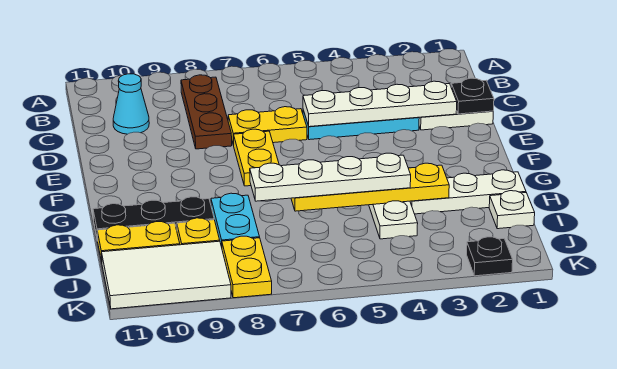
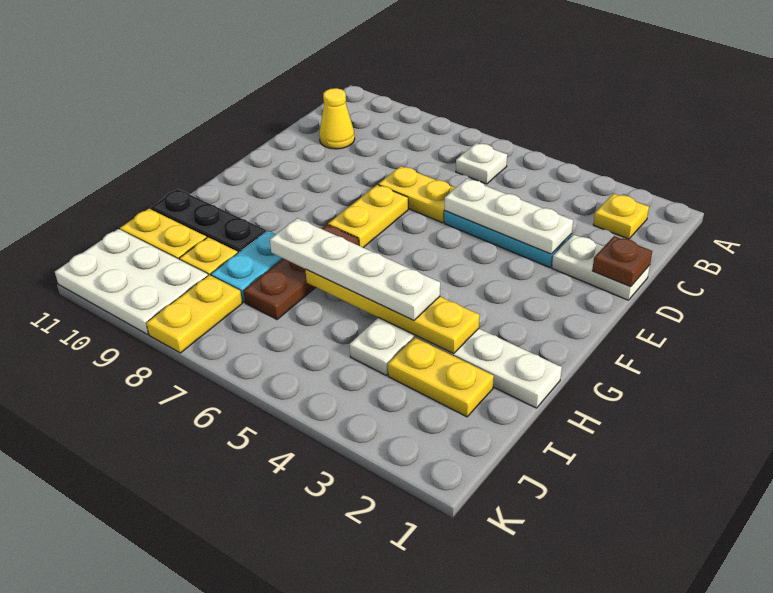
none -> yellow plate B2 level 1
brown plate B8:D8 level 1 -> brown plate G7:I7 level 1
cyan cone C10 level 1 -> yellow cone C10 level 1
black plate D1 level 2 -> brown plate D1 level 2
white plate D2:D5 level 2 -> white plate D3:D5 level 2
white plate I1 level 1 -> white plate B6 level 1
none -> yellow plate I2:I3 level 1
white tile J9:K11 level 1 -> white plate J9:K11 level 1
black plate K2 level 1 -> none

